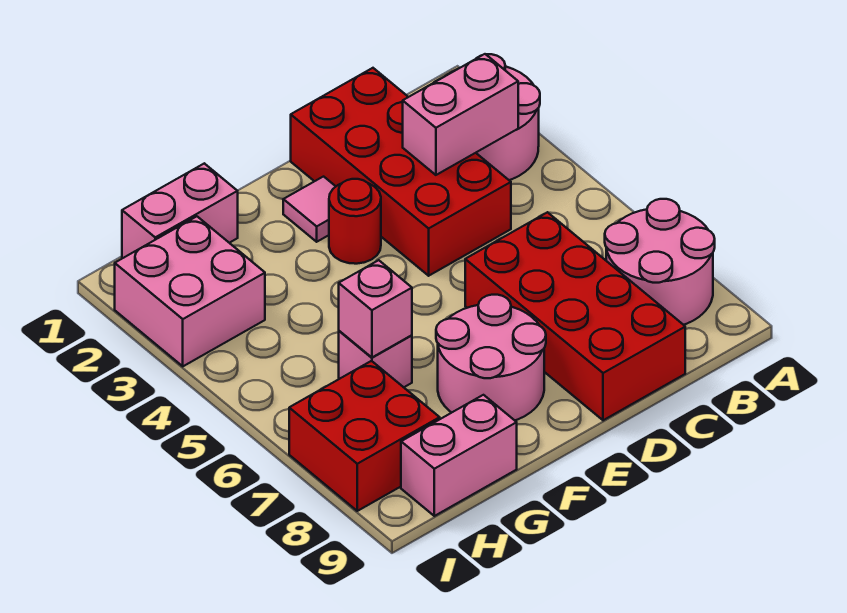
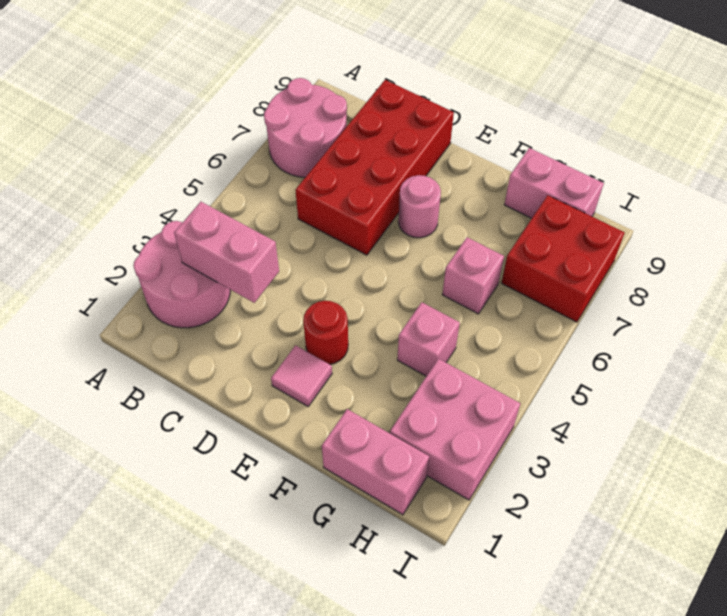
red brick C1:D4 level 1 -> none
pink round brick E7:F8 level 1 -> pink round brick E7 level 1
pink brick G6 level 2 -> pink brick G4 level 1

